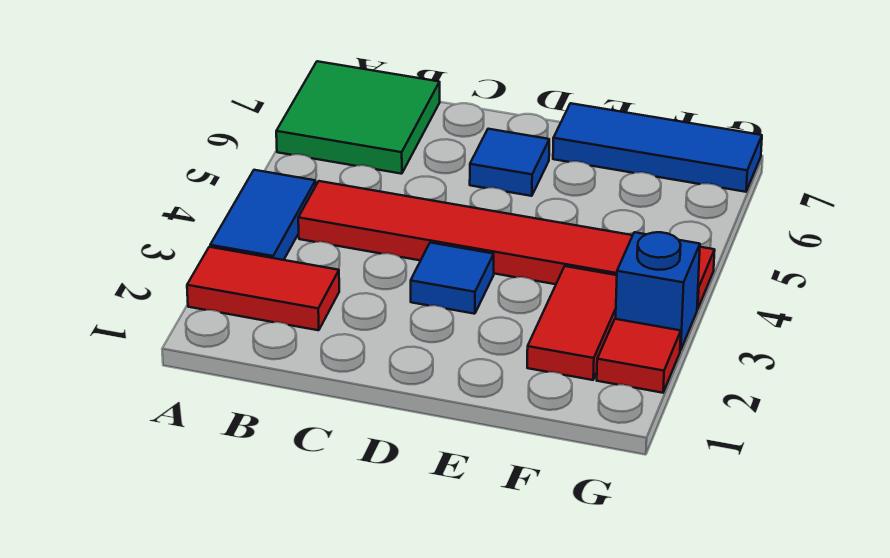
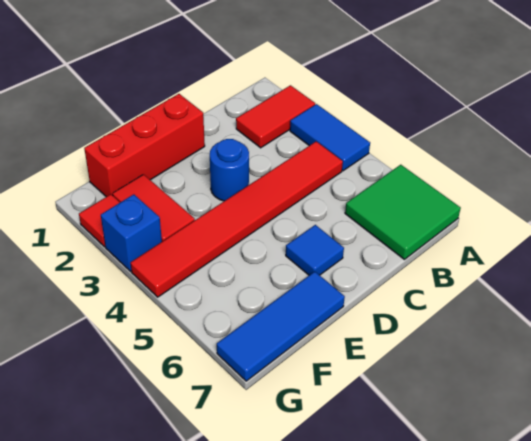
none -> red brick D1:F1 level 1
blue tile D3 level 1 -> blue round brick D3 level 1

